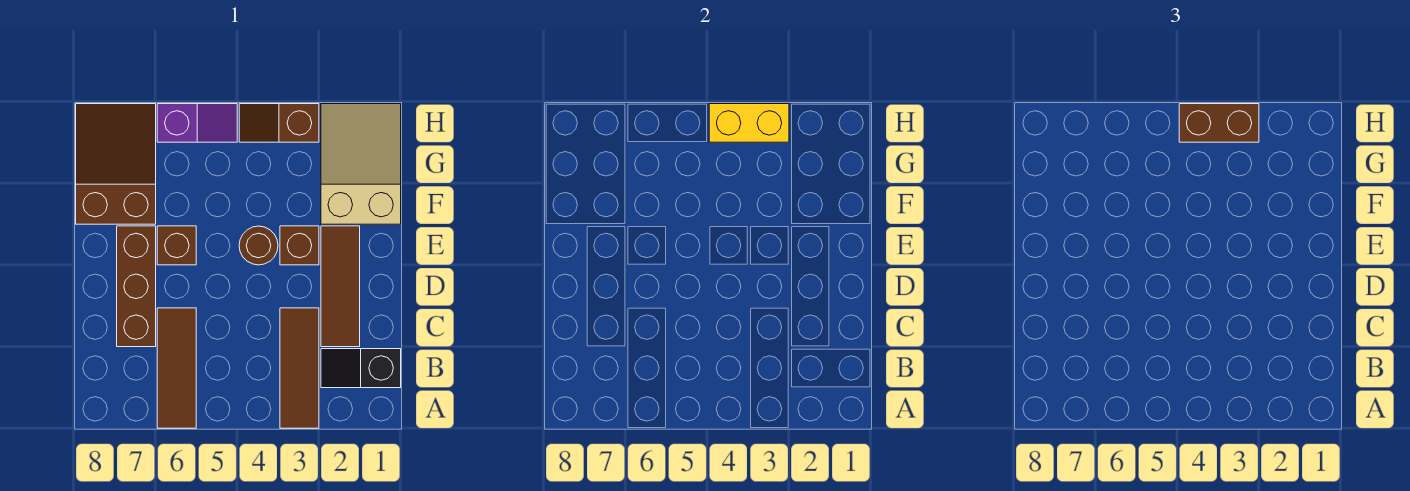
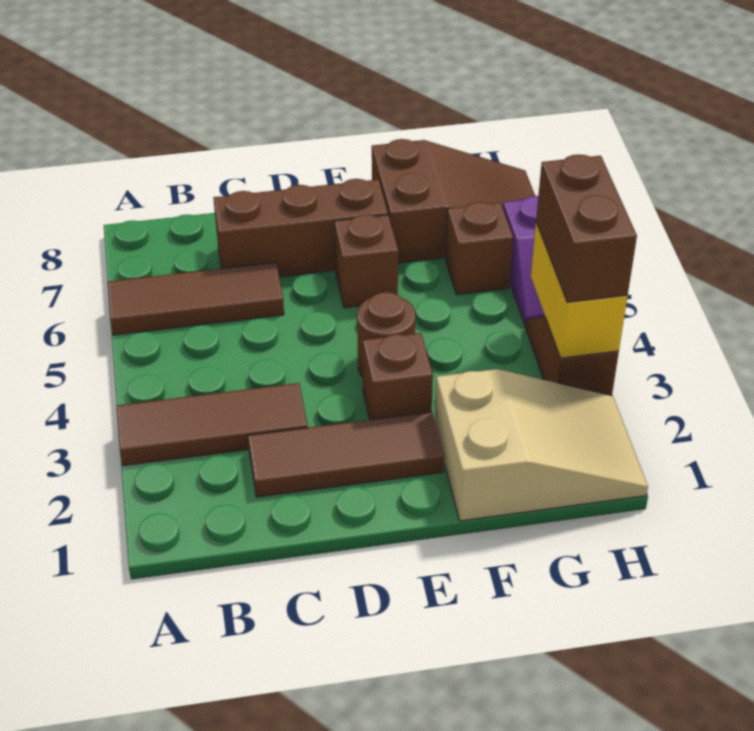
black slope B1:B2 level 1 top 1 -> none
none -> brown brick G6 level 1

